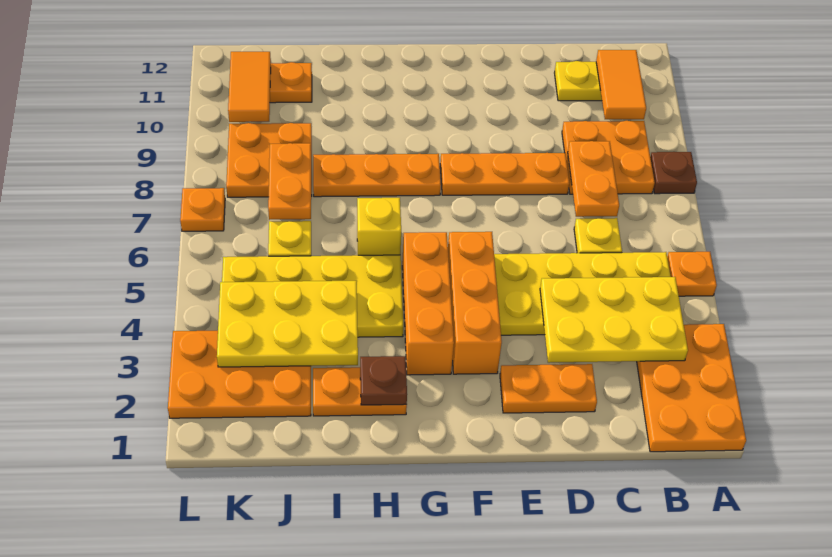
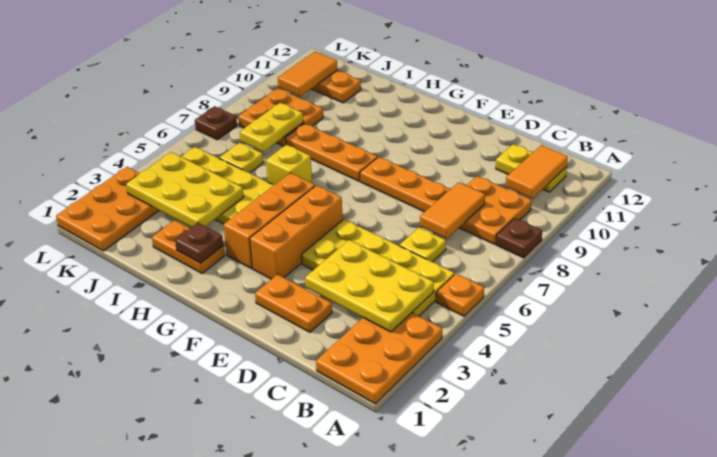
orange plate C7:C8 level 2 -> orange tile C7:C8 level 2
orange plate J2:L3 level 1 -> orange plate K1:L3 level 1
orange plate J7:J8 level 2 -> yellow plate J7:J8 level 2
orange plate L7 level 1 -> brown plate L7 level 1

